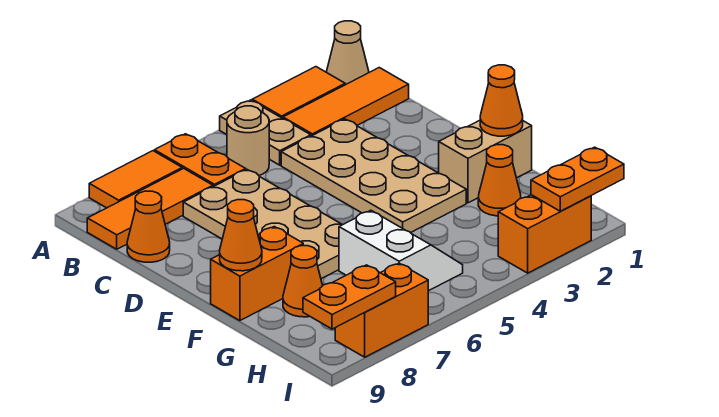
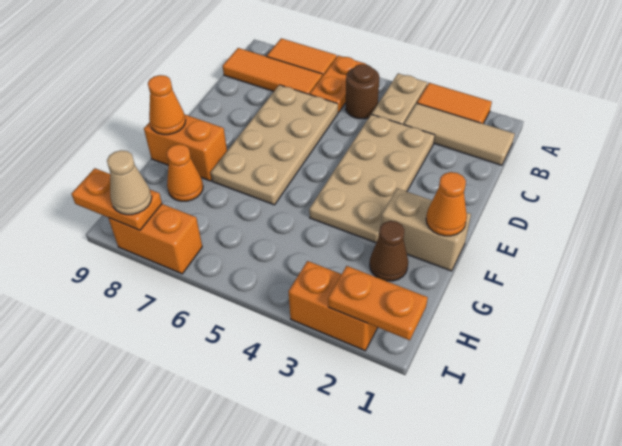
tan cone A1 level 1 -> tan cone I8 level 3
orange tile B1:B3 level 1 -> tan tile B1:B3 level 1
tan round brick B5 level 1 -> brown round brick B5 level 1
orange cone C9 level 1 -> none
orange cone G2 level 1 -> brown cone G2 level 1
white slope G5:H6 level 1 top 6 -> none

